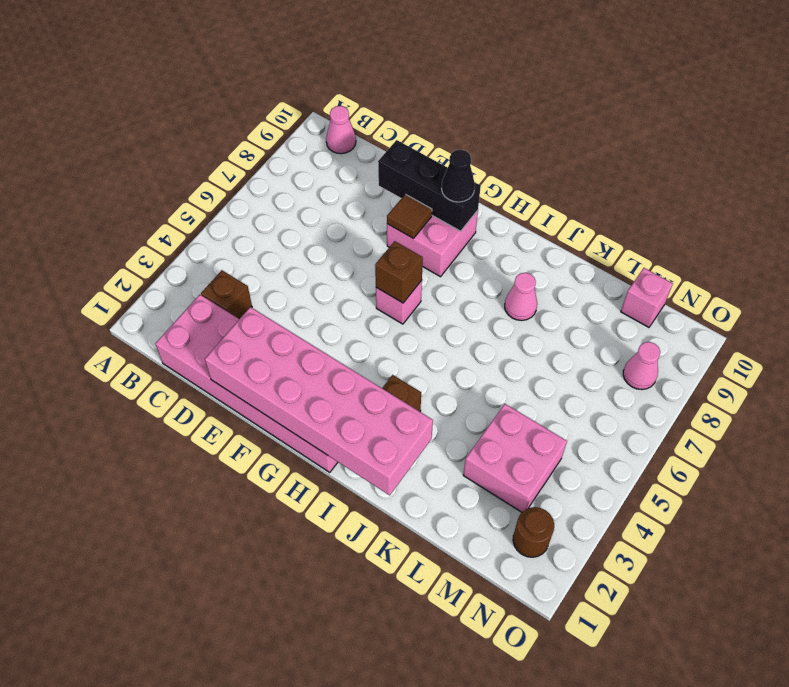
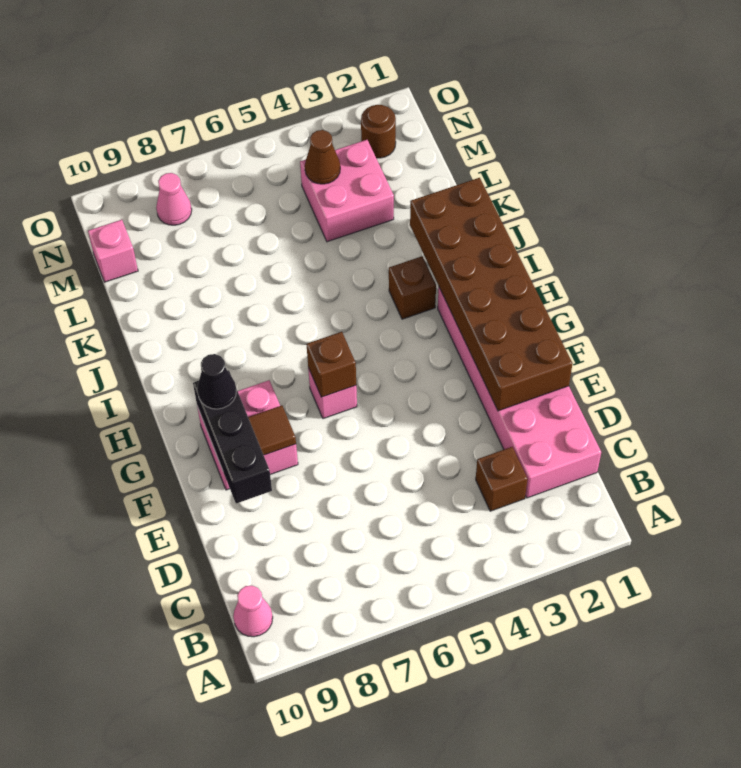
pink brick E1:J2 level 2 -> brown brick E1:J2 level 2
pink cone J8 level 1 -> none
none -> brown cone M4 level 2

